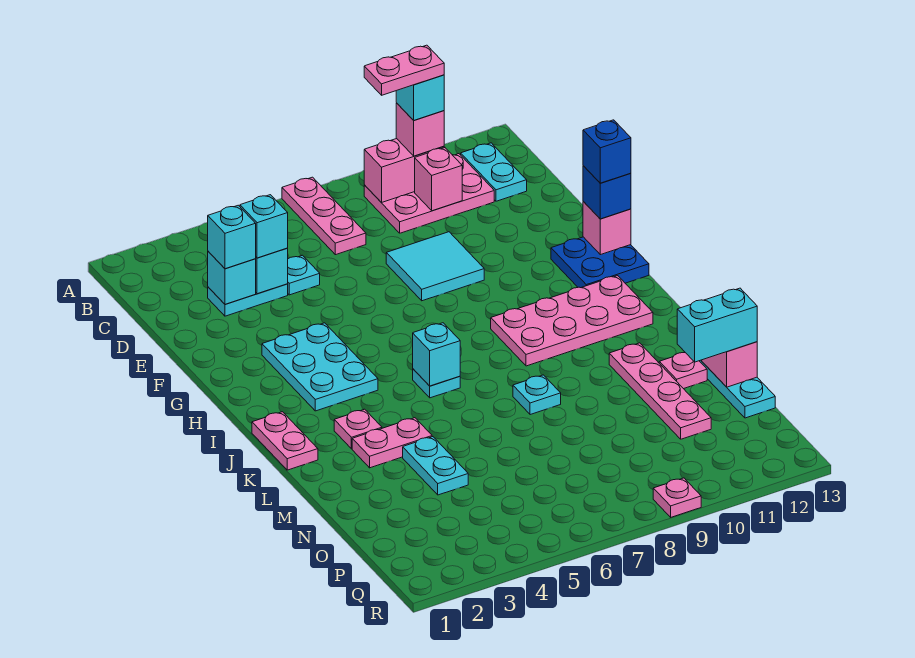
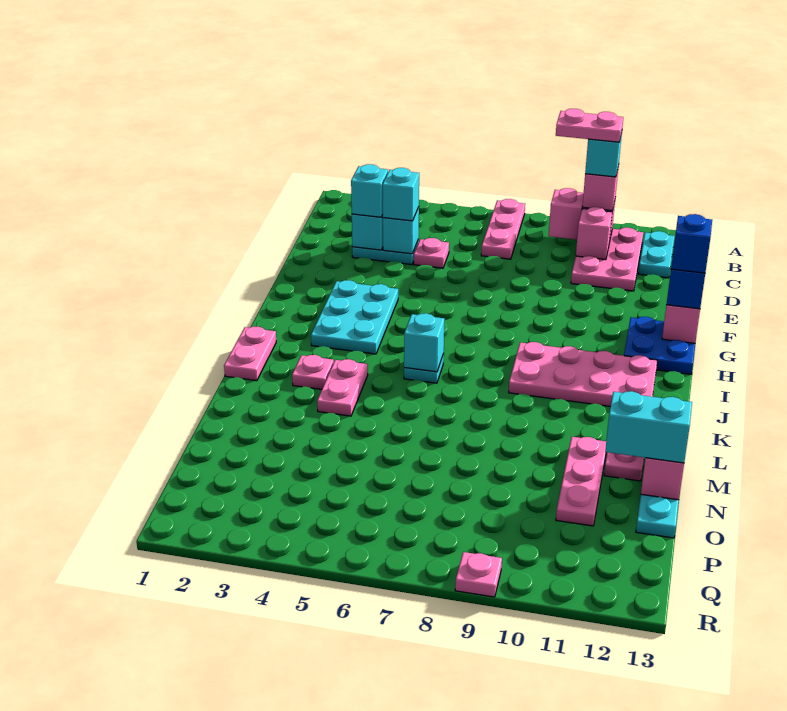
pink plate B9:C11 level 1 -> pink plate B10:D11 level 1
cyan plate D5 level 1 -> pink plate D5 level 1
cyan tile E8:F9 level 1 -> none
pink plate L3:L4 level 1 -> pink plate K4:L4 level 1
cyan plate L8 level 1 -> none
pink plate L11:O11 level 1 -> pink plate M11:O11 level 1
cyan plate M4:N4 level 1 -> none

